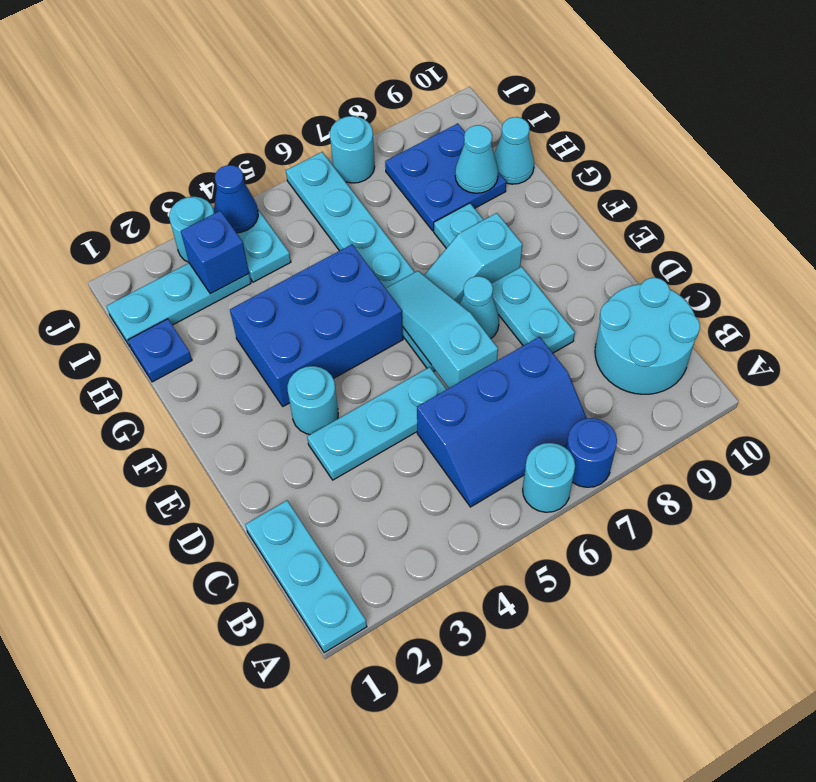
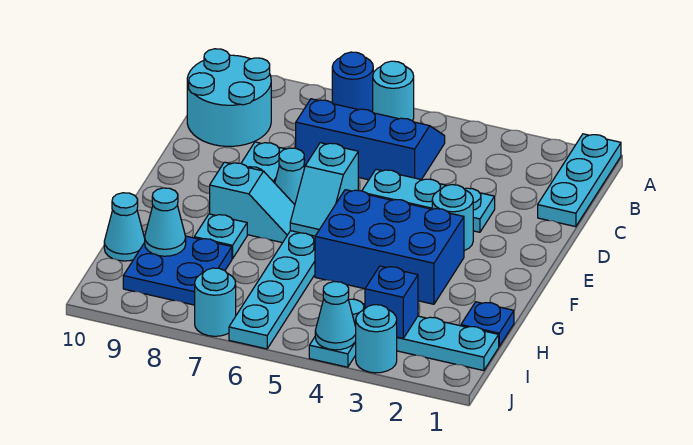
cyan slope D6:F6 level 2 top D -> cyan slope E6:F6 level 2 top E
blue cone J4 level 2 -> cyan cone J4 level 2

